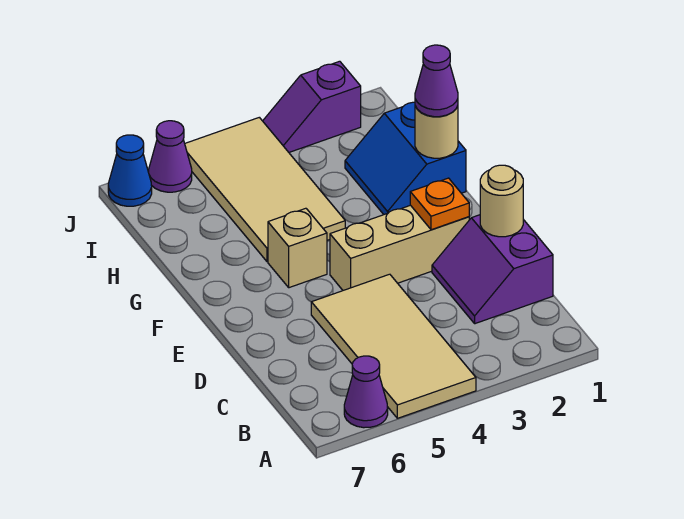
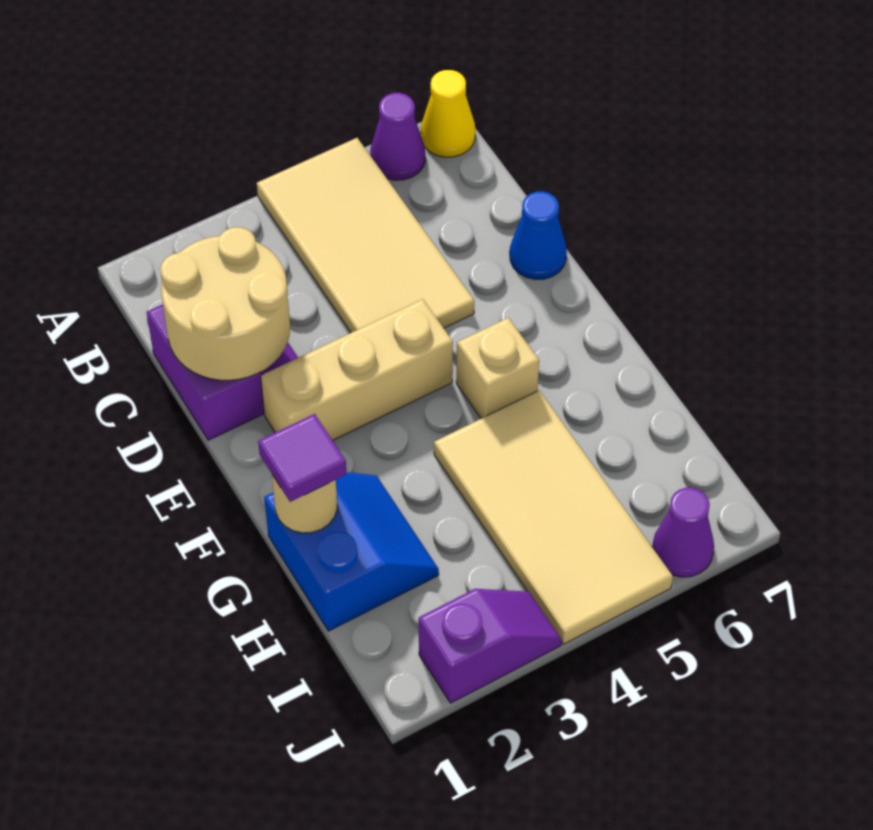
none -> yellow cone A7 level 1
tan round brick D1 level 2 -> tan round brick C1:D2 level 2
orange plate E2 level 2 -> none
purple cone G1 level 3 -> purple tile G1 level 3
blue cone J7 level 1 -> blue cone D7 level 1

